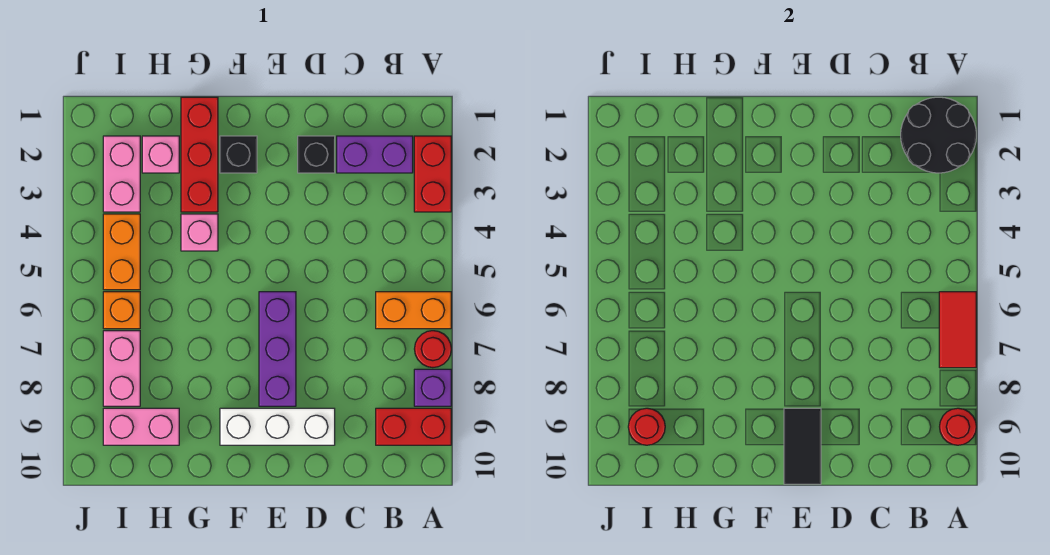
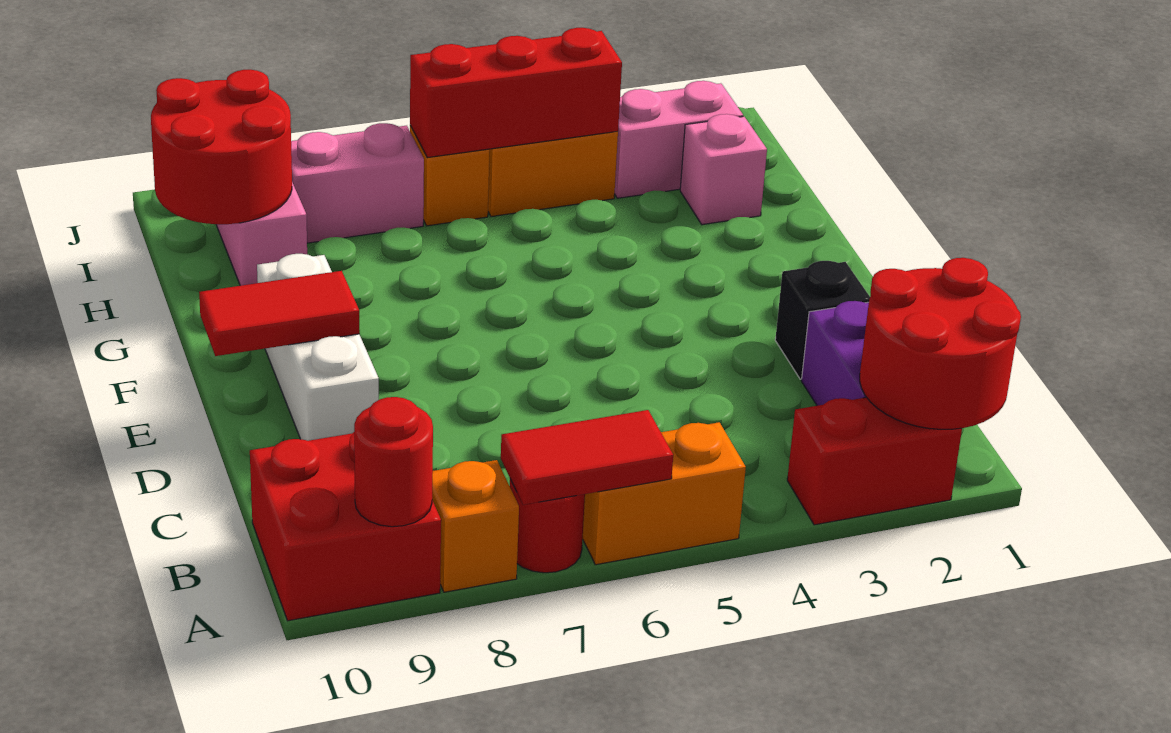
black round brick A1:B2 level 2 -> red round brick A1:B2 level 2
orange brick A6:B6 level 1 -> orange brick A5:A6 level 1
purple brick A8 level 1 -> orange brick A8 level 1
red brick A9:B9 level 1 -> red brick A9:B10 level 1
purple brick E6:E8 level 1 -> none
black tile E9:E10 level 2 -> red tile E9:E10 level 2
black brick F2 level 1 -> none
red brick G1:G3 level 1 -> red brick I4:I6 level 2
pink brick G4 level 1 -> none
red round brick I9 level 2 -> red round brick H9:I10 level 2

